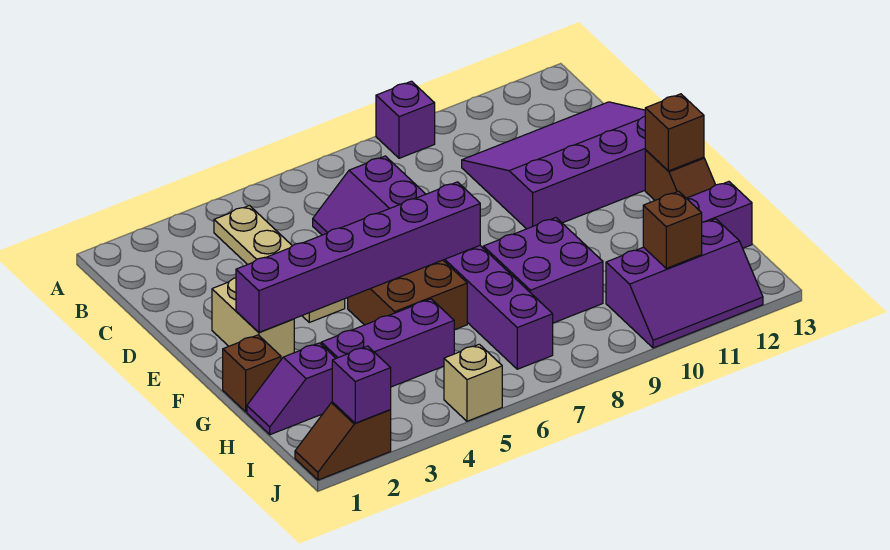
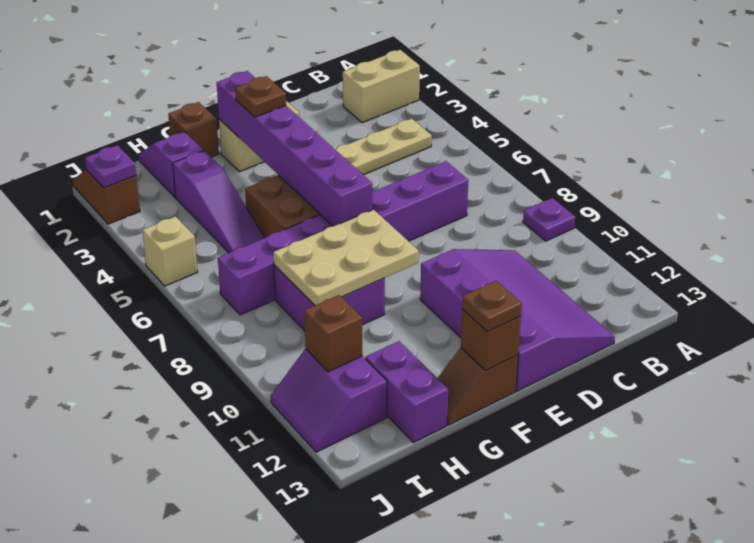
none -> tan brick A2:B2 level 1
purple brick A9 level 1 -> purple plate A9 level 1
none -> brown plate F3 level 3
none -> tan plate F8:H9 level 2
none -> brown plate F13 level 3
purple brick H3:H5 level 1 -> purple slope H3:H5 level 1 top 3
purple slope I10:J12 level 1 top I -> purple slope I11:J12 level 1 top I
purple brick J2 level 2 -> purple plate J2 level 2

